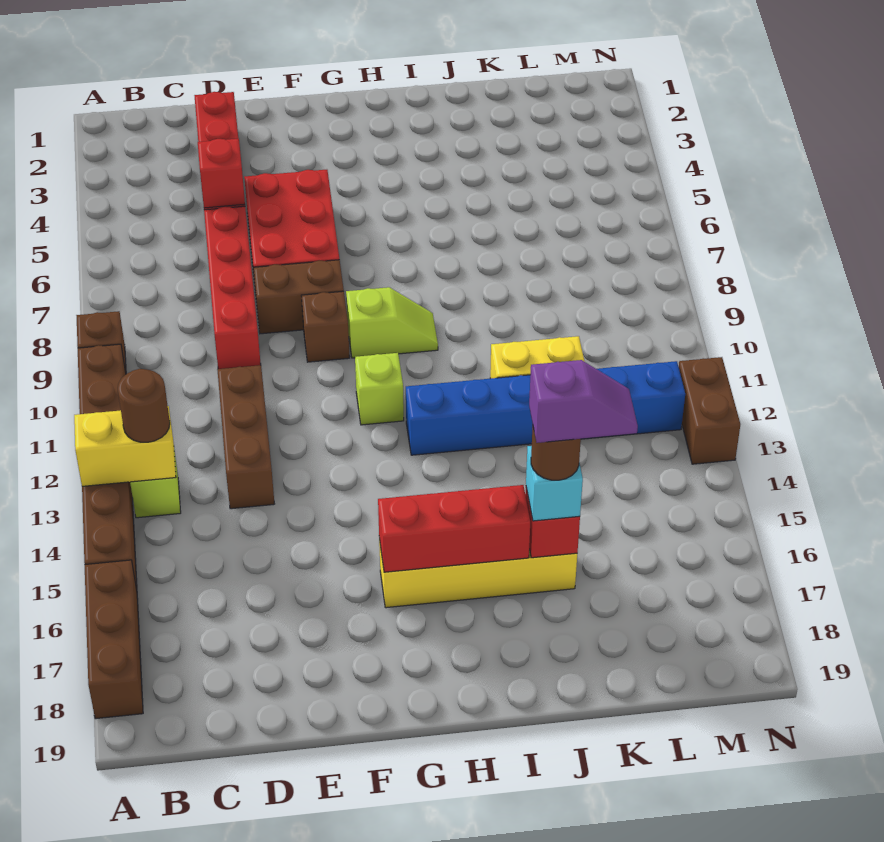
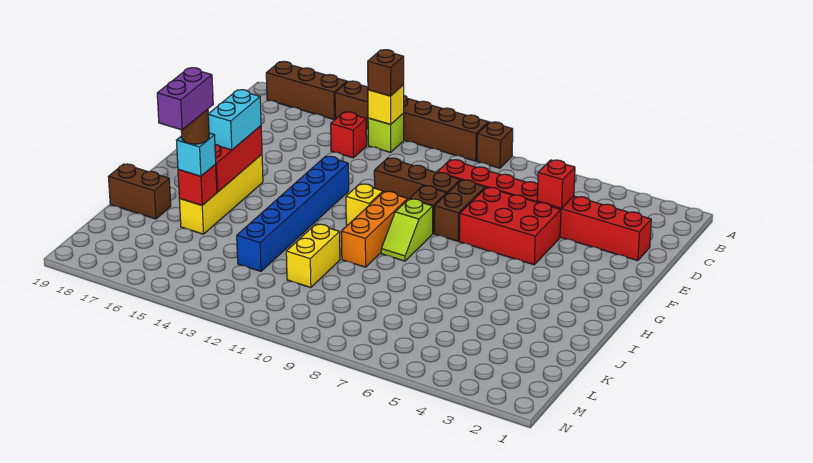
yellow brick A13:B13 level 2 -> yellow brick B13 level 2
brown round brick B13 level 3 -> brown brick B13 level 3
none -> red brick C14 level 1
brown brick D11:D13 level 1 -> brown brick E9:E11 level 1
none -> orange brick G10:I10 level 1
lime brick G11 level 1 -> yellow brick G11 level 1
none -> cyan brick G16:H16 level 3
blue brick H12:M12 level 1 -> blue brick F13:K13 level 1
purple slope J16:K16 level 5 top J -> purple brick J16:K16 level 5
brown brick N12:N13 level 1 -> brown brick J18:J19 level 1

